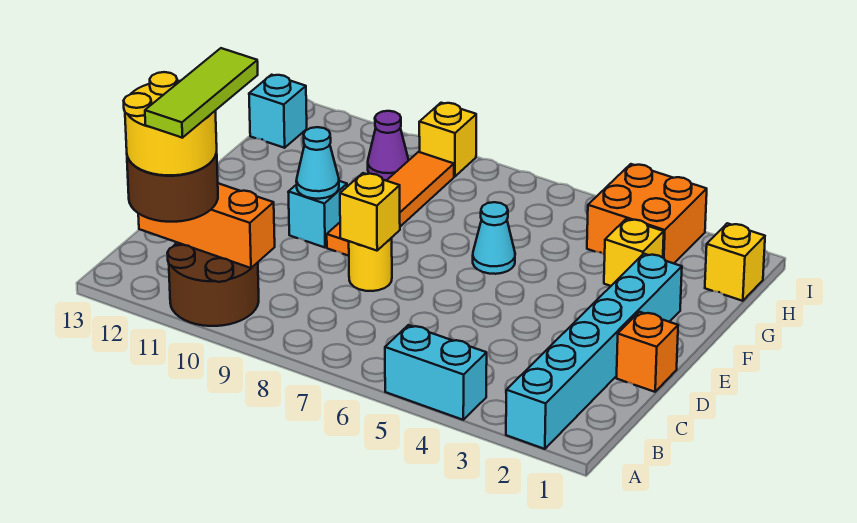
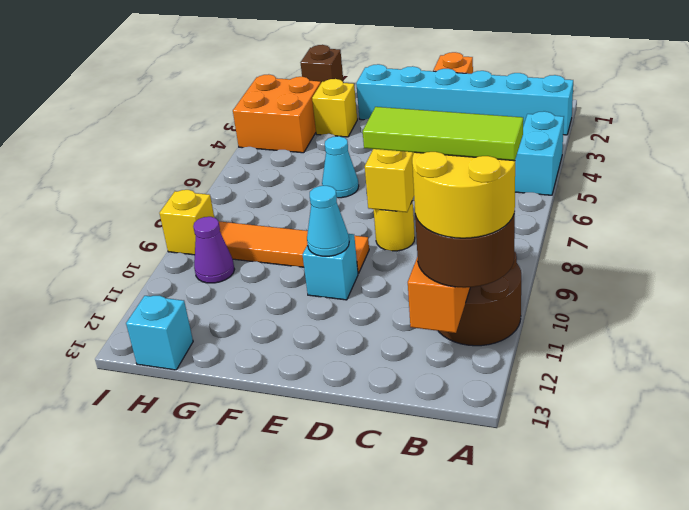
yellow brick H1 level 1 -> brown brick H1 level 1

